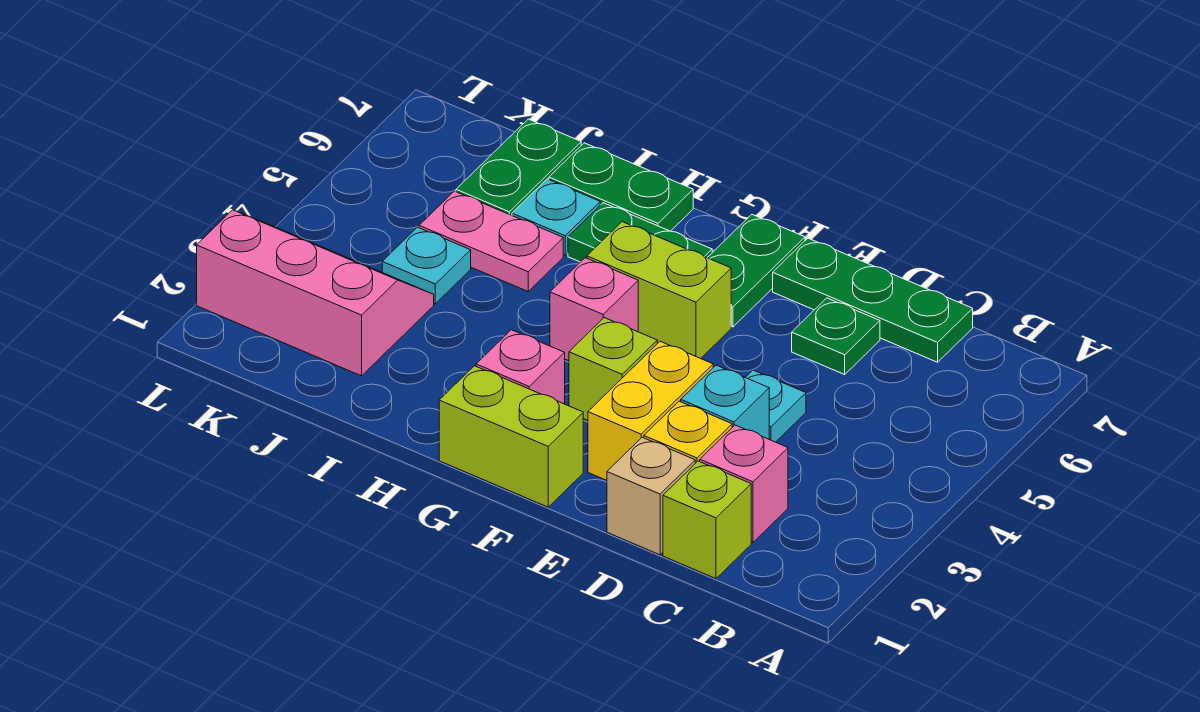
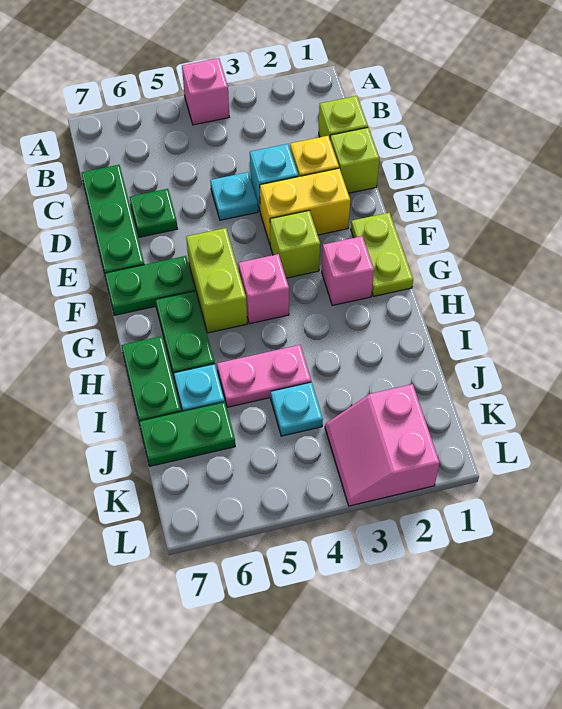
pink brick C2 level 1 -> pink brick A4 level 1
tan brick D1 level 1 -> lime brick D1 level 1
lime brick F1:G1 level 1 -> lime plate F1:G1 level 1
pink plate I5:J5 level 1 -> pink plate I4:I5 level 1
pink slope J2:L3 level 1 top 2 -> pink slope K2:L3 level 1 top 2

